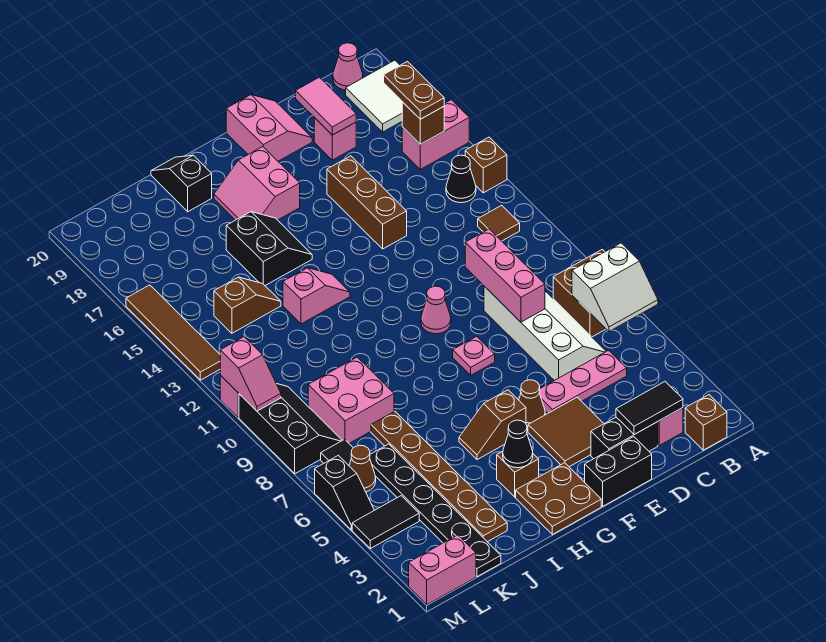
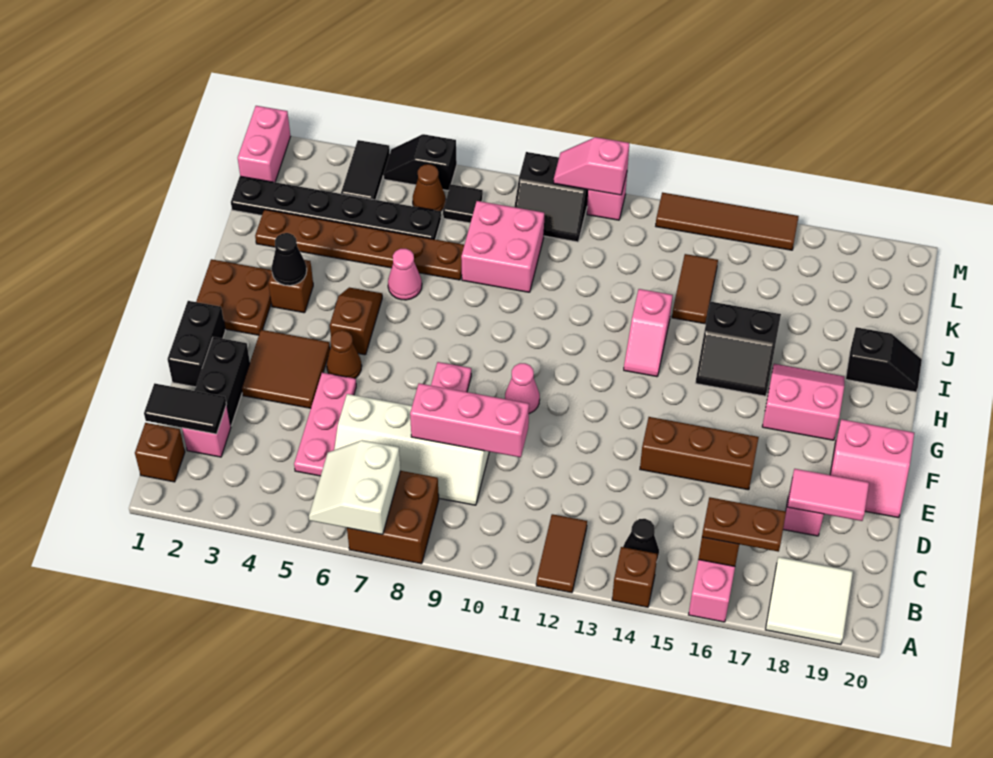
brown tile B12 level 1 -> brown tile A12:B12 level 1
pink cone B20 level 1 -> pink cone I6 level 1
black tile C2:D2 level 2 -> black tile C1:C2 level 2
brown slope J14:K14 level 1 top K -> brown tile J14:K14 level 1
black slope L8:M10 level 1 top M -> black slope L9:M10 level 1 top M

